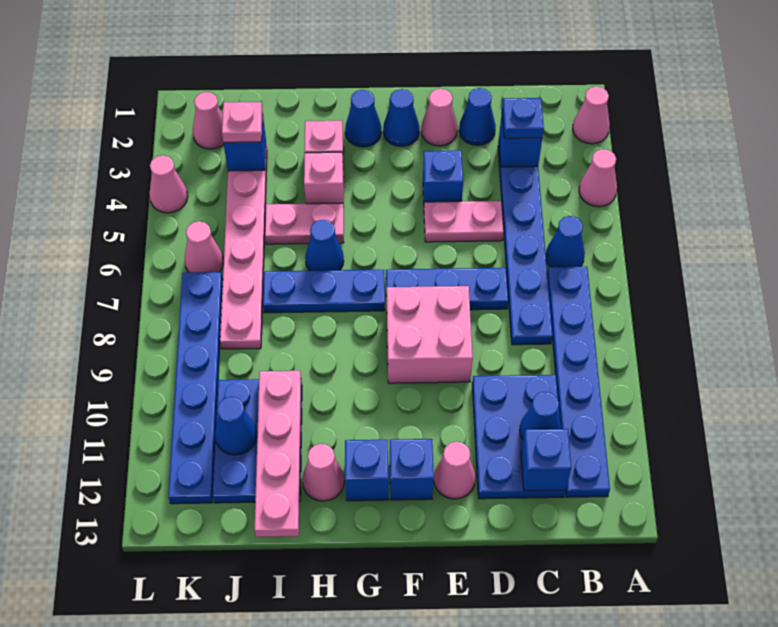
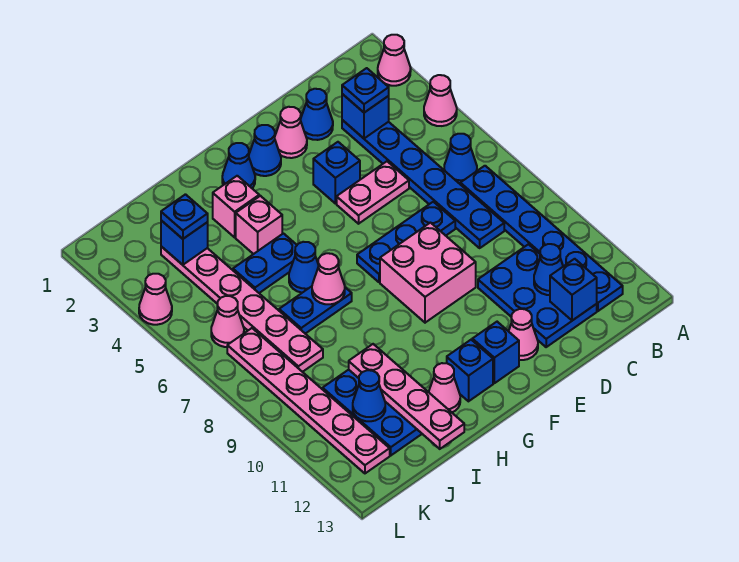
blue plate G7:I7 level 1 -> blue plate H7:I7 level 1
pink plate H5:I5 level 1 -> blue plate H5:I5 level 1
pink plate J3 level 3 -> blue plate J3 level 3
pink cone K2 level 1 -> pink cone H7 level 2
blue plate K7:K12 level 1 -> pink plate K7:K12 level 1

